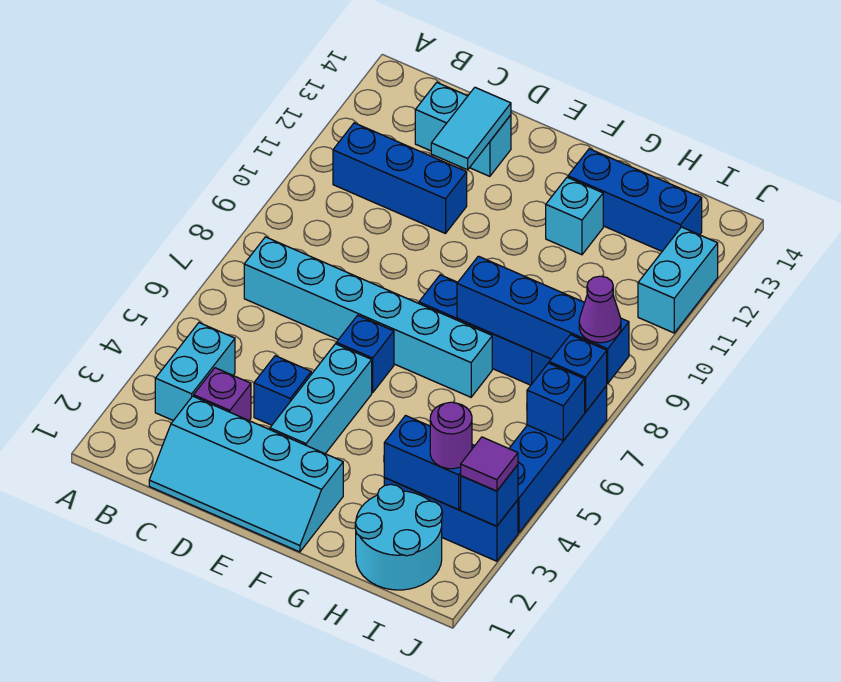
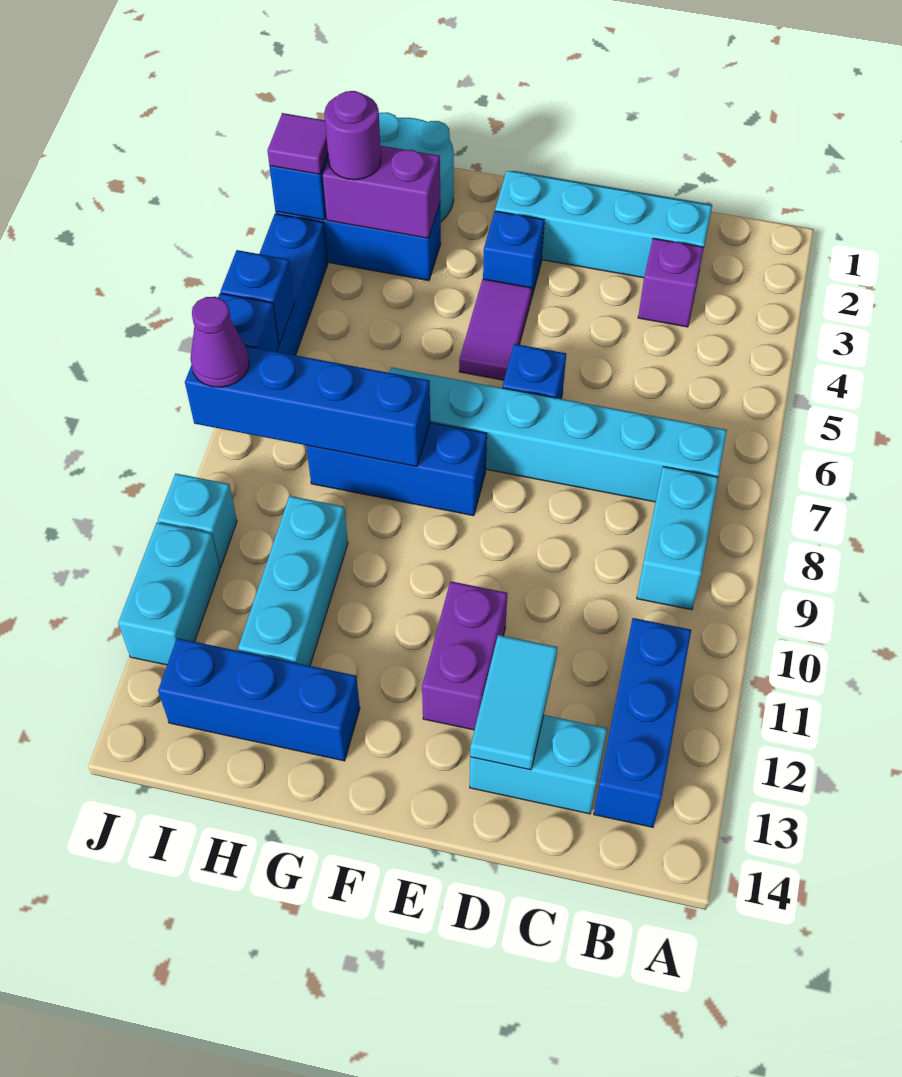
cyan brick B3:B4 level 1 -> cyan brick B8:B9 level 1
blue brick B11:D11 level 1 -> blue brick B11:B13 level 1
blue brick D4 level 1 -> blue brick F3 level 1
cyan brick E3:E5 level 1 -> cyan brick H10:H12 level 1
none -> purple brick E11:E12 level 1
none -> purple tile F4:F5 level 1
cyan brick G12 level 1 -> cyan brick J10 level 1
blue brick H3:I3 level 2 -> purple brick H3:I3 level 2

